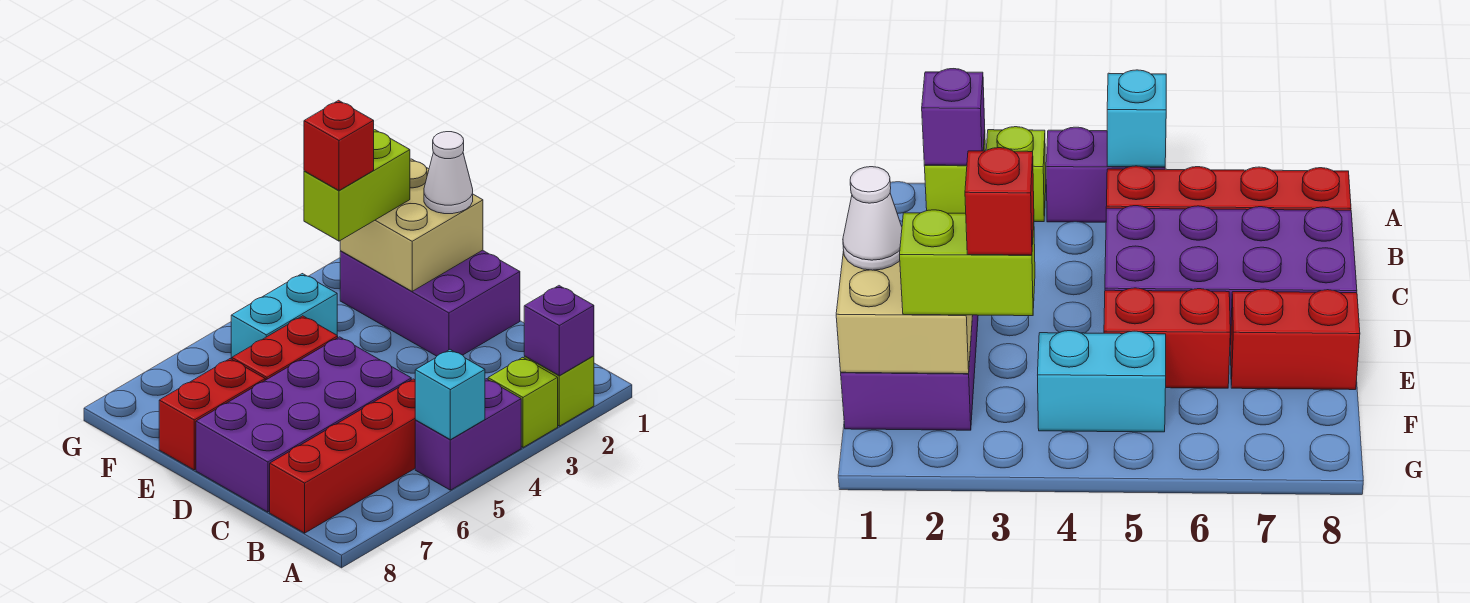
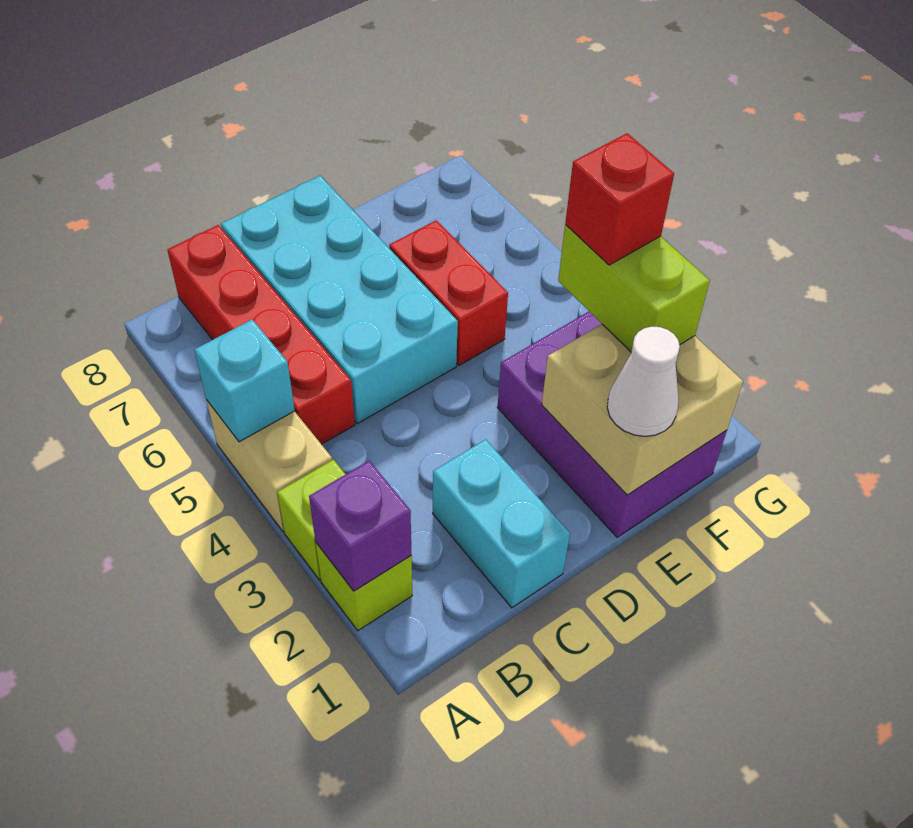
purple brick A4:A5 level 1 -> tan brick A4:A5 level 1
purple brick C5:D8 level 1 -> cyan brick C5:D8 level 1
purple brick D1:F2 level 1 -> purple brick E1:F3 level 1
red brick E7:E8 level 1 -> none
cyan brick F4:F5 level 1 -> cyan brick C1:C2 level 1

